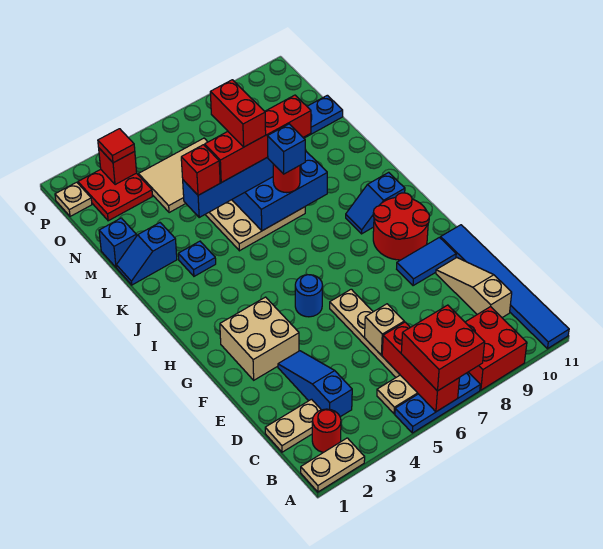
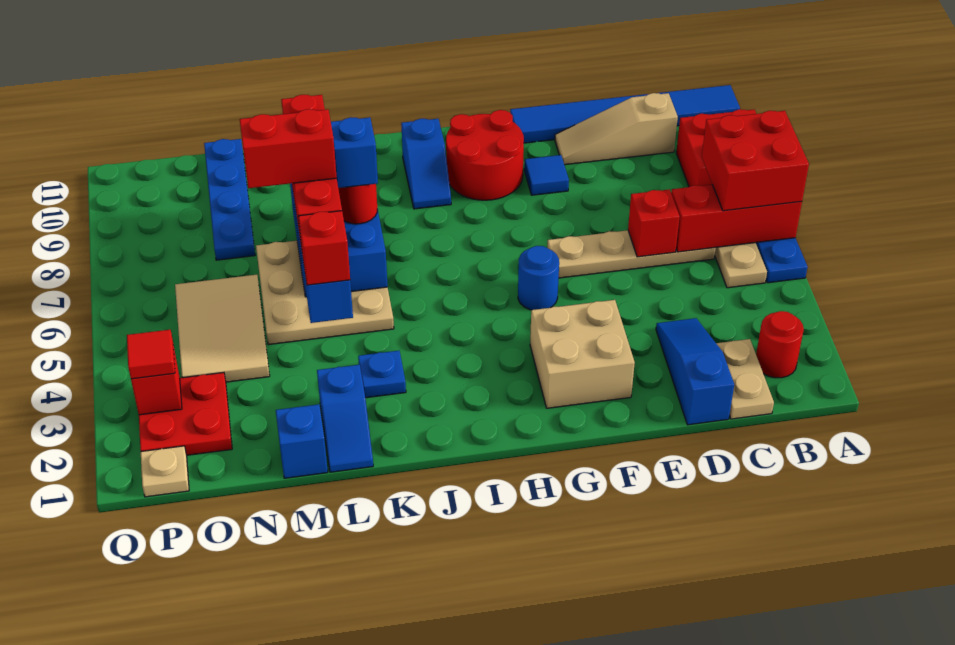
tan plate A1:A2 level 1 -> none
blue slope C3:E3 level 1 top C -> blue slope D1:D3 level 1 top 1
tan brick D6 level 2 -> red brick D6 level 2
blue tile F9:F10 level 1 -> blue tile F9 level 1

